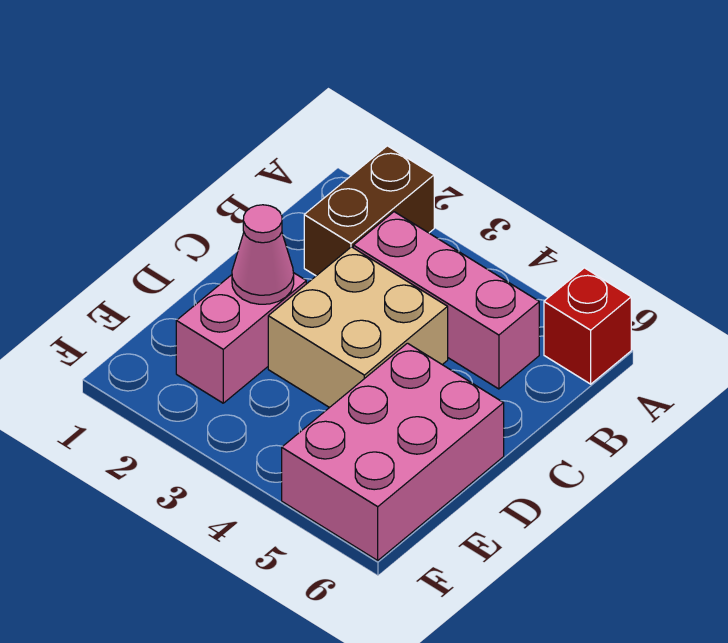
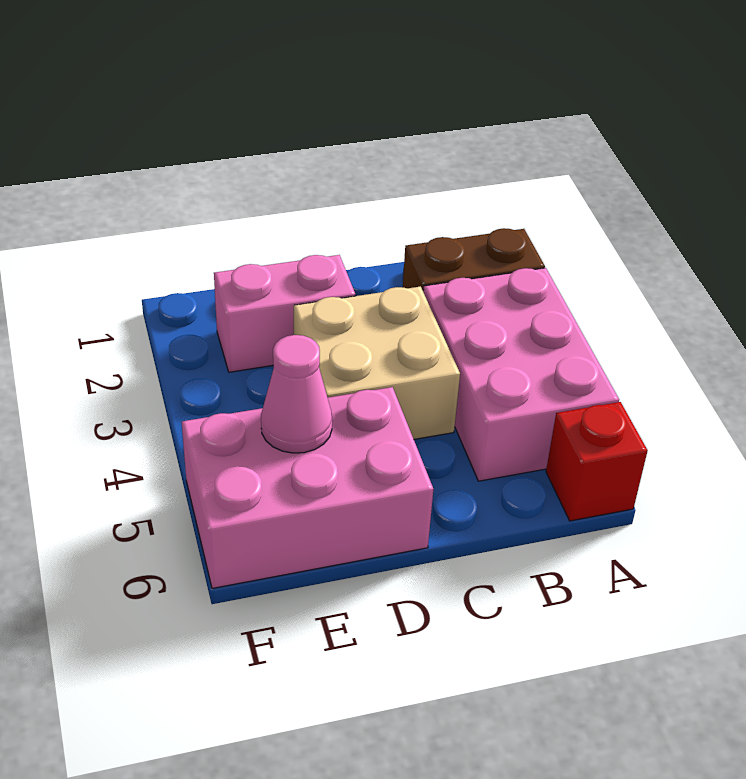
pink brick B3:B5 level 1 -> pink brick A3:B5 level 1
pink cone D2 level 2 -> pink cone E5 level 2

